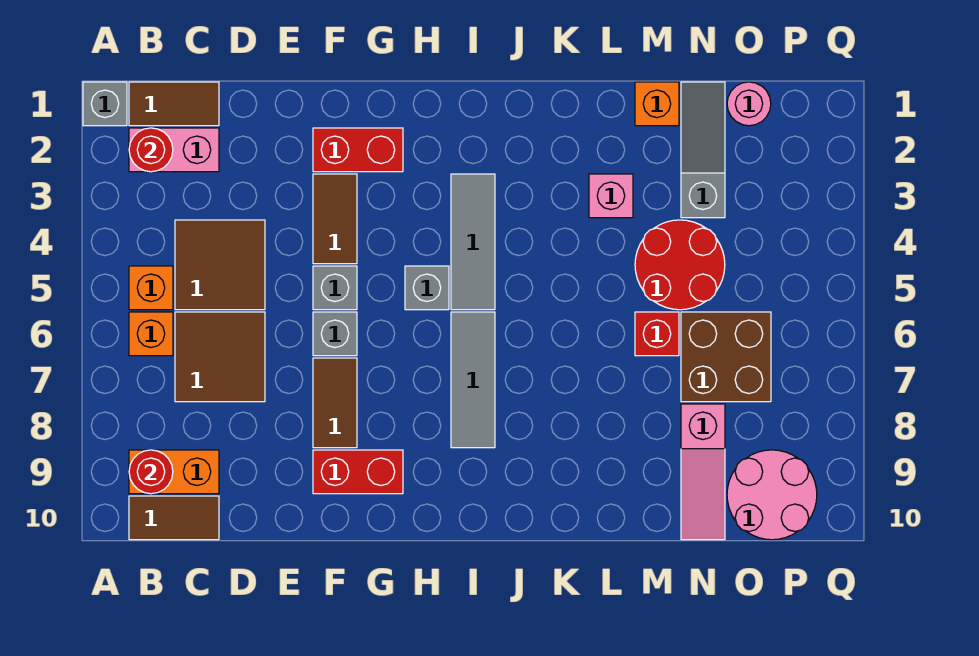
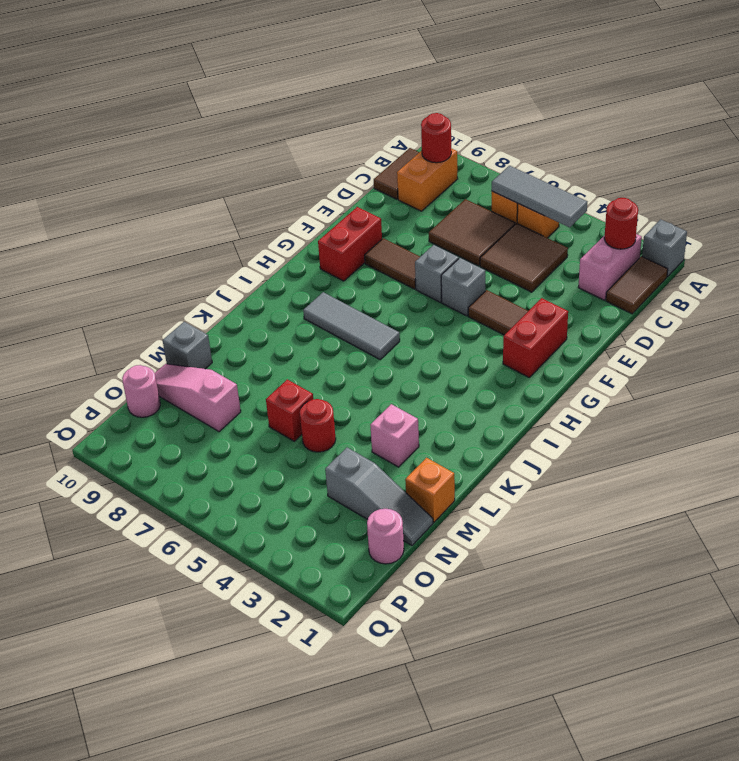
grey brick H5 level 1 -> grey brick M10 level 1
grey tile I3:I5 level 1 -> grey tile B4:B6 level 2
red round brick M4:N5 level 1 -> red round brick M5 level 1
brown brick N6:O7 level 1 -> none
pink round brick O9:P10 level 1 -> pink round brick O10 level 1

